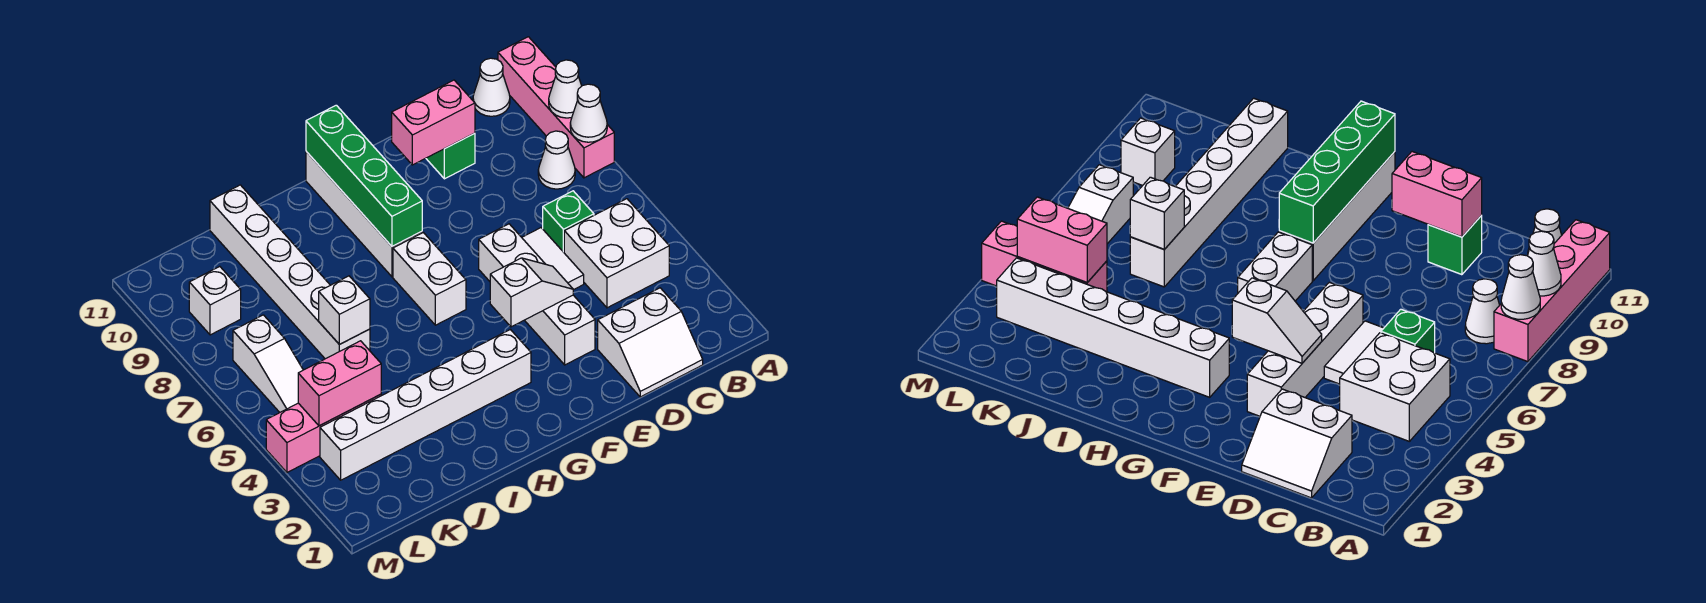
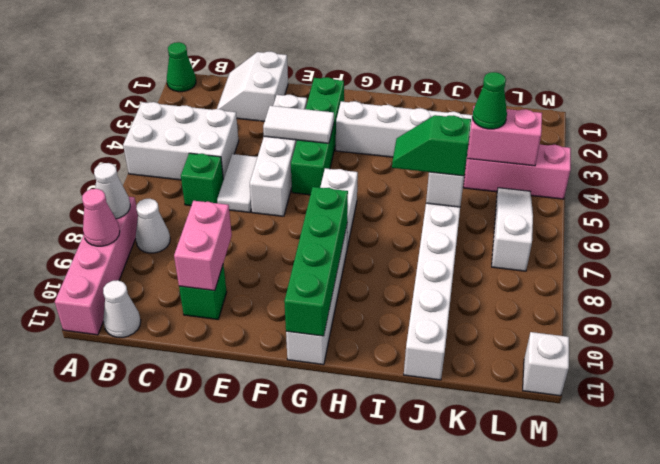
none -> green cone A1 level 1
white cone A9 level 2 -> pink cone A9 level 2
white brick B4:C5 level 1 -> white brick A4:C5 level 1
white slope C1:D2 level 1 top 2 -> white slope C1:D2 level 1 top D
pink brick D10:E10 level 2 -> pink brick D9:D10 level 2
white slope E4:F4 level 2 top F -> white tile E4:F4 level 2
none -> green brick F2:F5 level 1
none -> green slope I6:J6 level 3 top J
none -> green cone K4 level 3
white brick L9 level 1 -> white brick M11 level 1

